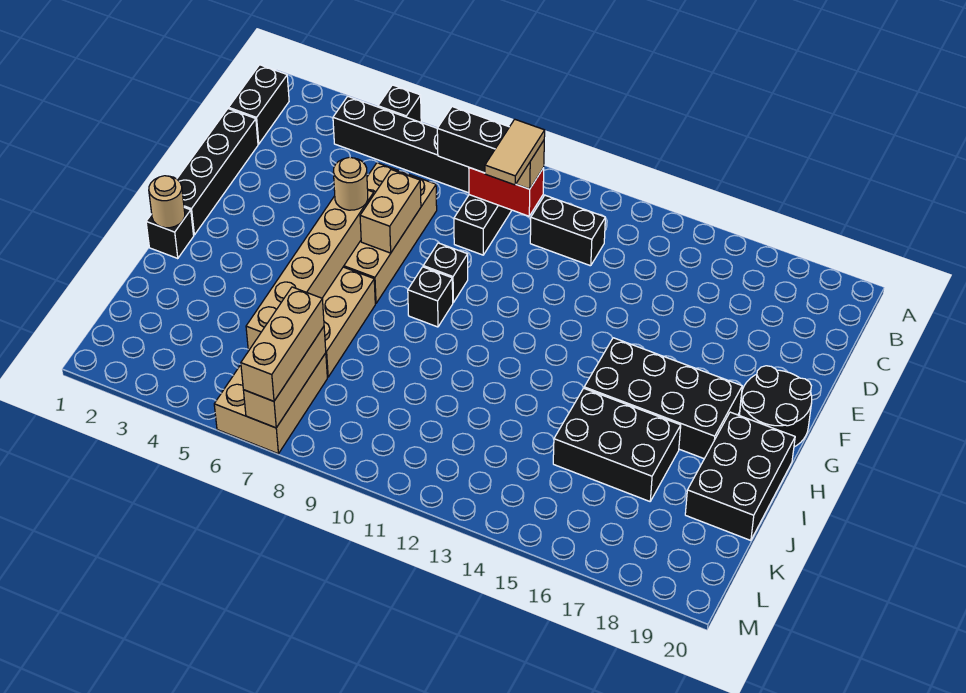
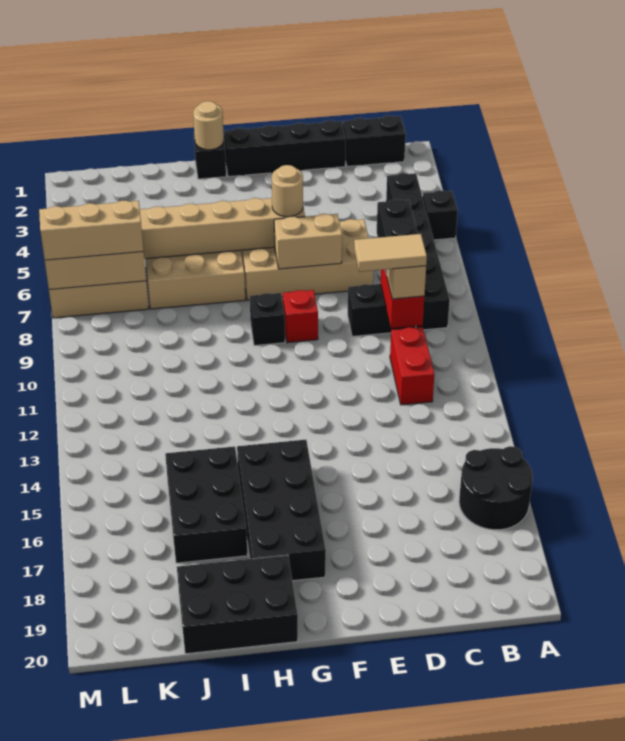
black brick C11:C12 level 1 -> red brick C11:C12 level 1
black brick F9 level 1 -> red brick F9 level 1
black round brick F19:G20 level 1 -> black round brick A16:B17 level 1

